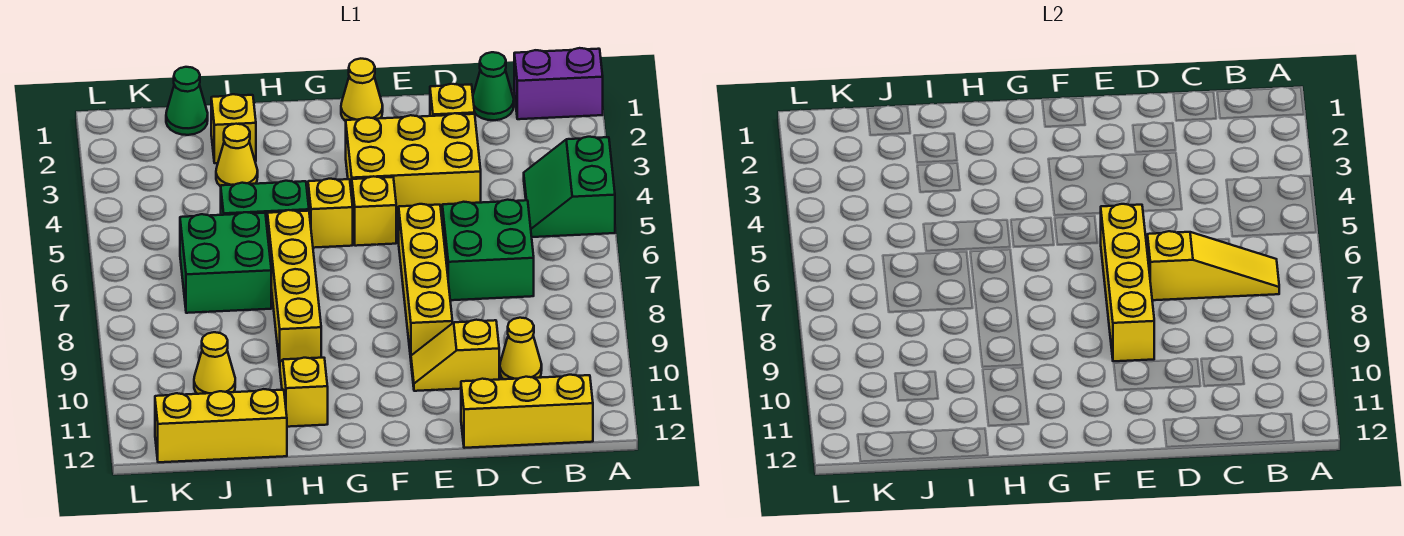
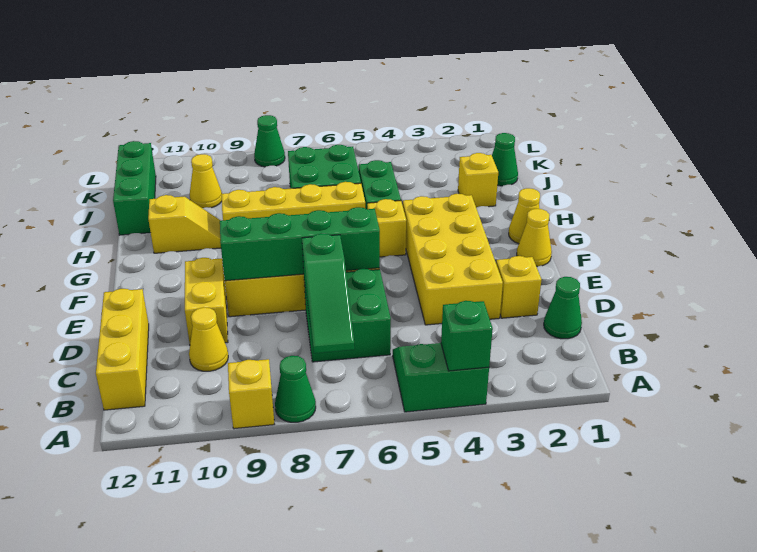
purple brick A1:B1 level 1 -> none
none -> green brick A4 level 2
none -> green cone A8 level 1
yellow slope B7:D7 level 2 top D -> green slope B7:D7 level 2 top D
yellow brick D3:F4 level 1 -> yellow brick D3:G4 level 1
yellow slope D10:E10 level 1 top D -> yellow brick D10:E10 level 1
yellow brick E6:E9 level 2 -> green brick E6:E9 level 2
yellow brick F5 level 1 -> yellow brick A9 level 1
yellow cone I3 level 1 -> yellow cone G1 level 1
yellow brick I12:K12 level 1 -> green brick I12:K12 level 1
none -> green cone L8 level 1

